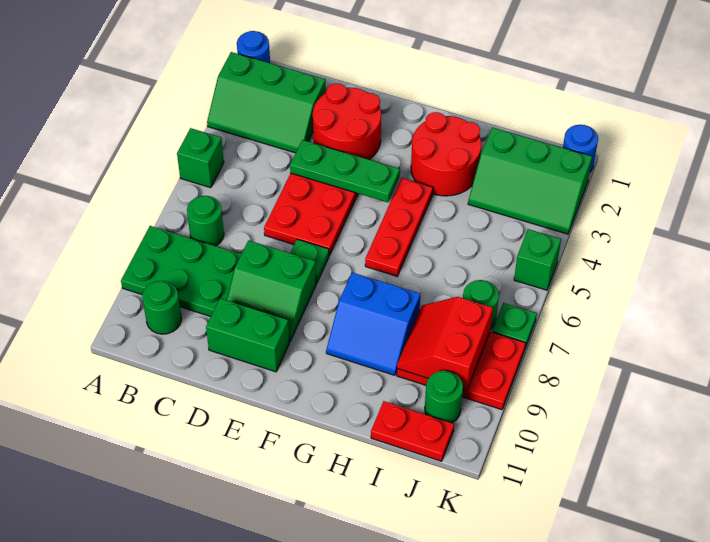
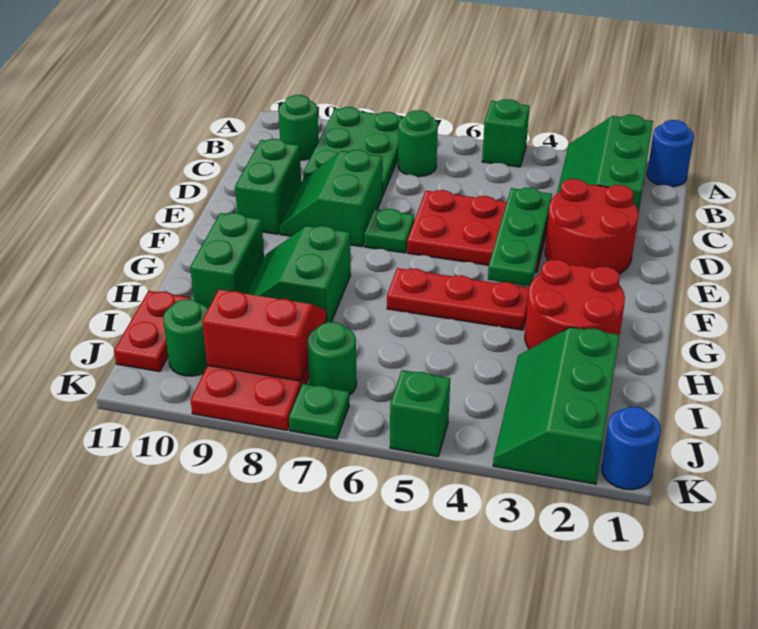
blue slope G8:H9 level 1 top 8 -> green slope G8:H9 level 1 top 8
none -> green brick G10:H10 level 1

